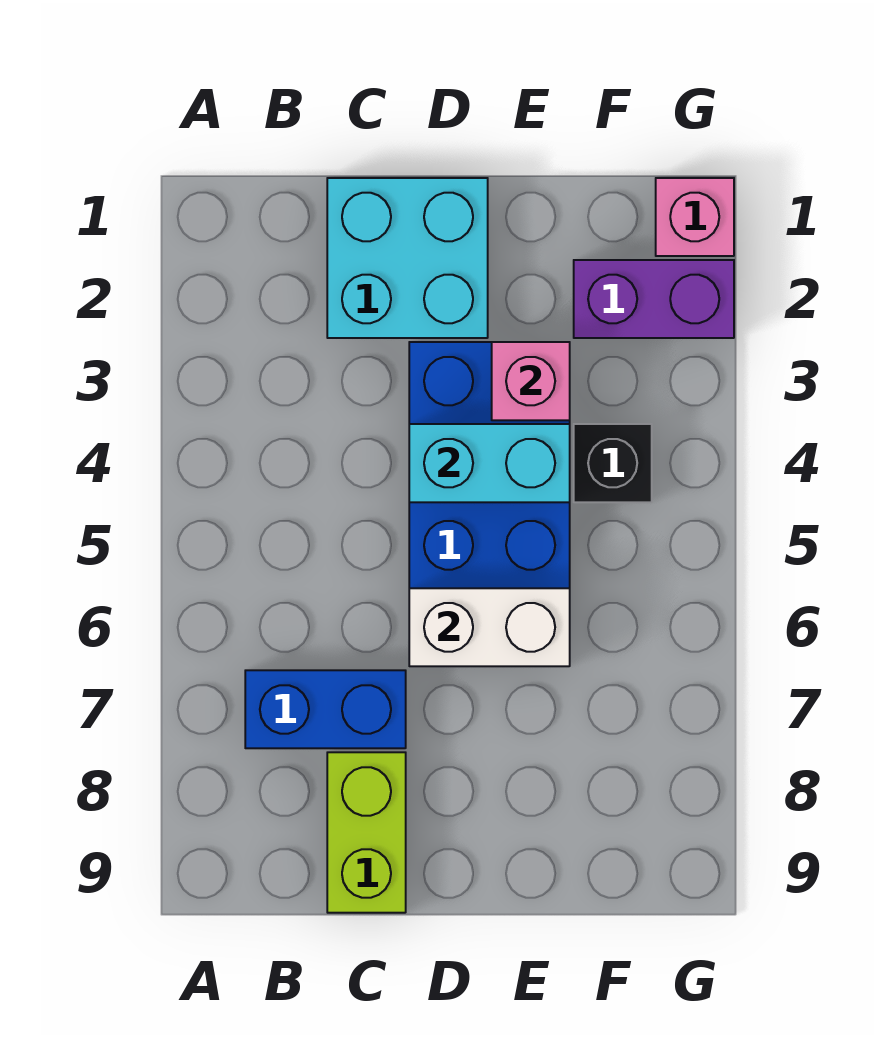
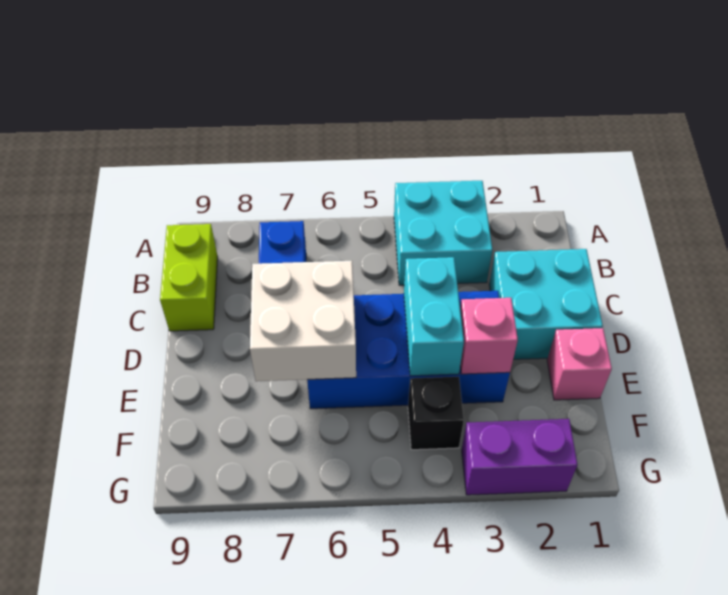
none -> cyan brick A3:B4 level 1
lime brick C8:C9 level 1 -> lime brick B9:C9 level 1
white brick D6:E6 level 2 -> white brick D6:E7 level 2
purple brick F2:G2 level 1 -> purple brick G2:G3 level 1
pink brick G1 level 1 -> pink brick E1 level 1

